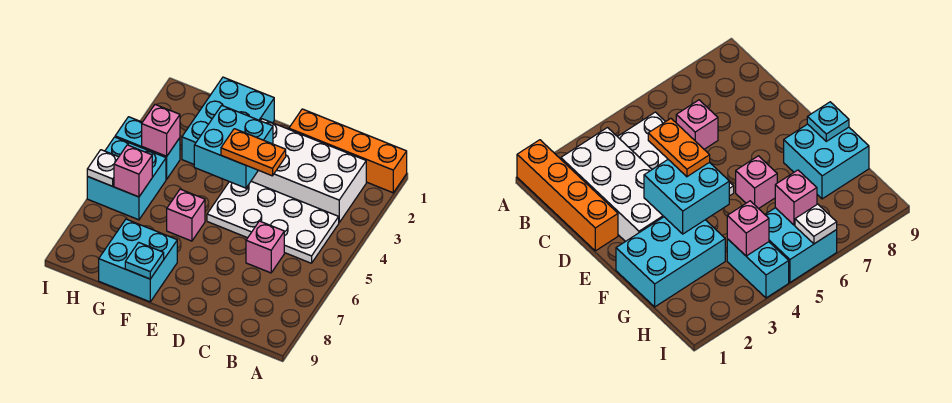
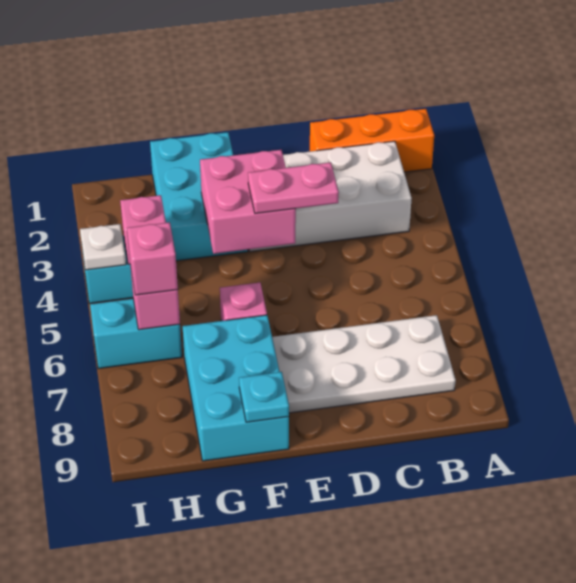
orange brick A1:D1 level 1 -> orange brick A1:C1 level 1
white plate B4:E5 level 1 -> white plate B7:E8 level 1
pink brick C6 level 1 -> pink brick H6 level 3
orange plate D4:E4 level 3 -> pink plate D4:E4 level 3
cyan brick E3:F4 level 2 -> pink brick E3:F4 level 2
cyan brick F8:G9 level 1 -> cyan brick F7:G9 level 1
cyan brick H5:I6 level 1 -> cyan brick H6:I6 level 1
white plate I6 level 2 -> white plate I4 level 2

